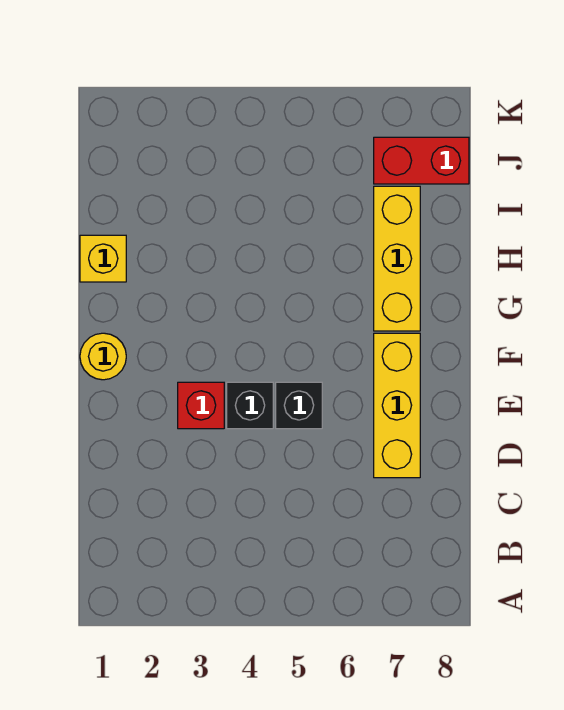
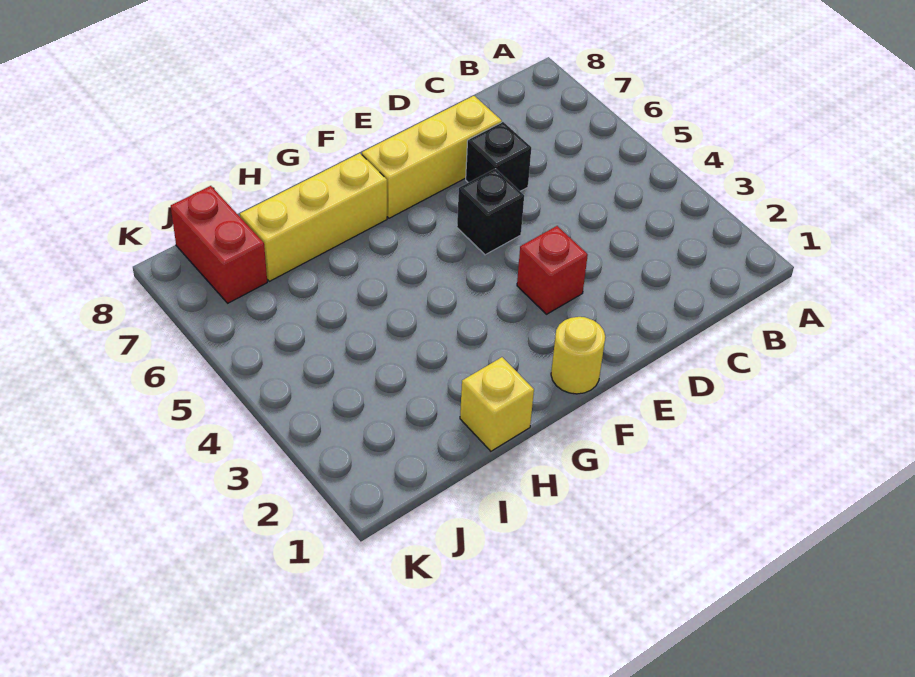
black brick E4 level 1 -> black brick D6 level 1

